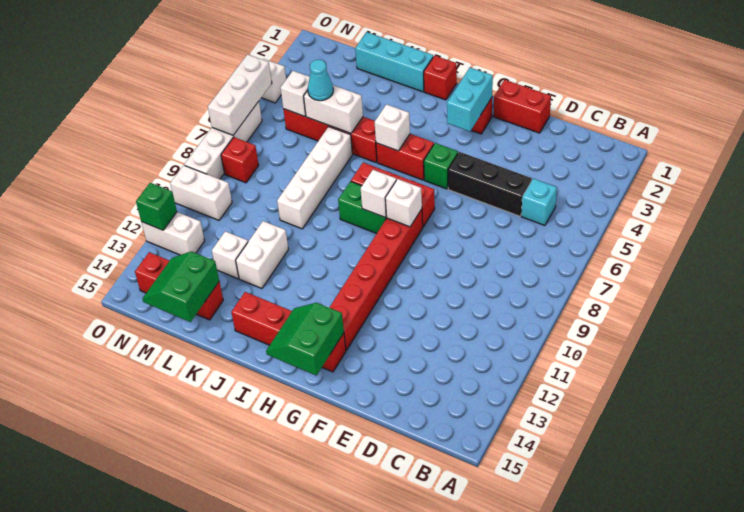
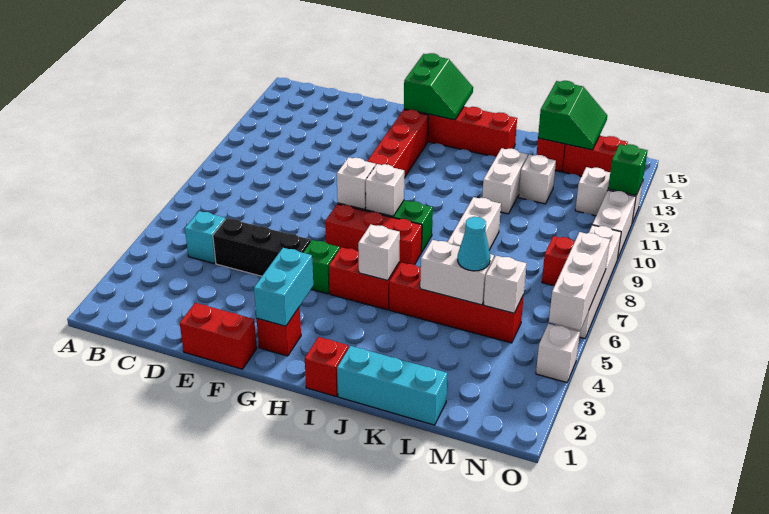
white brick N10:O10 level 1 -> white brick O10:O11 level 1

